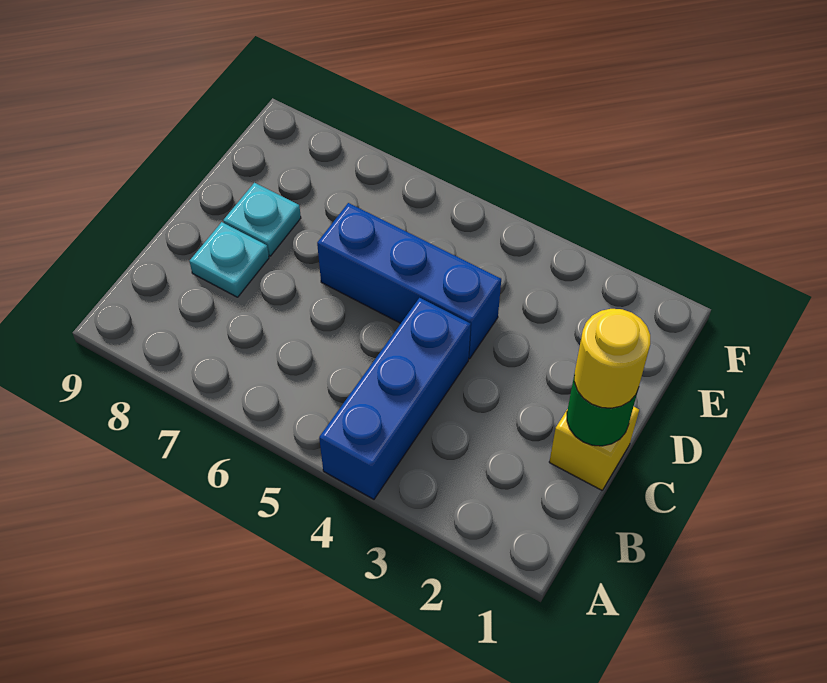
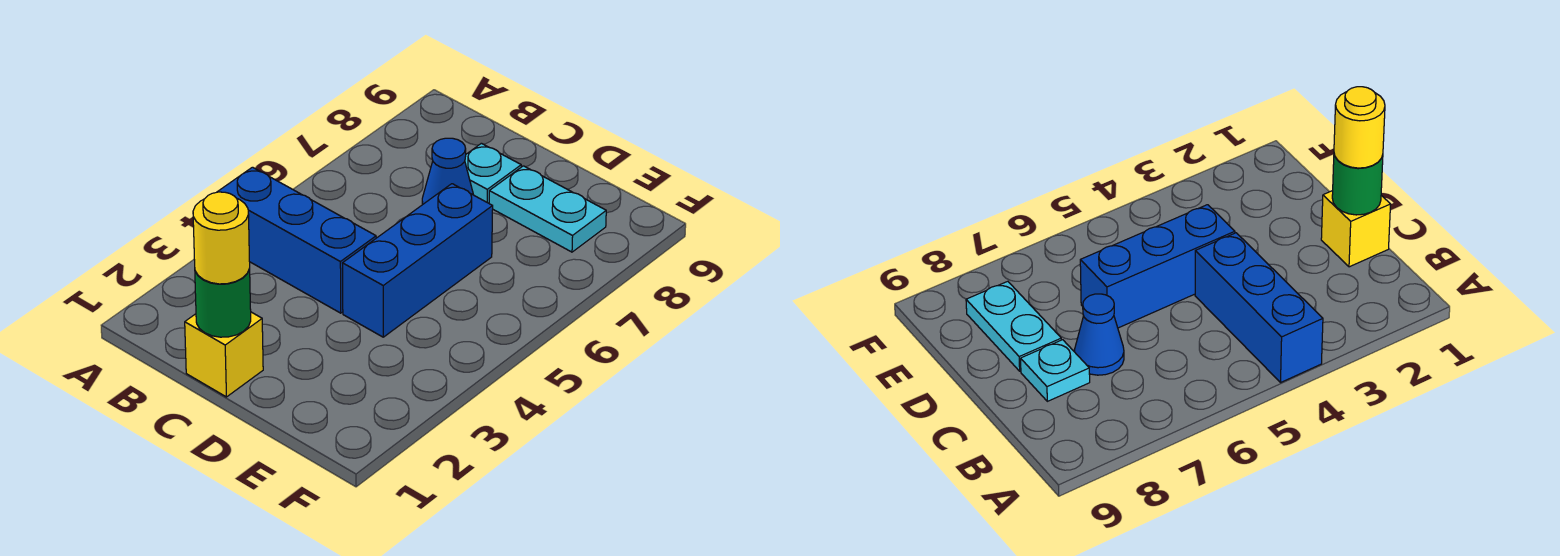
none -> blue cone C7 level 1
cyan plate D8 level 1 -> cyan plate D8:E8 level 1

